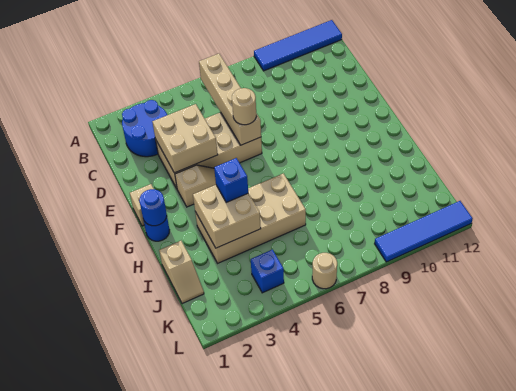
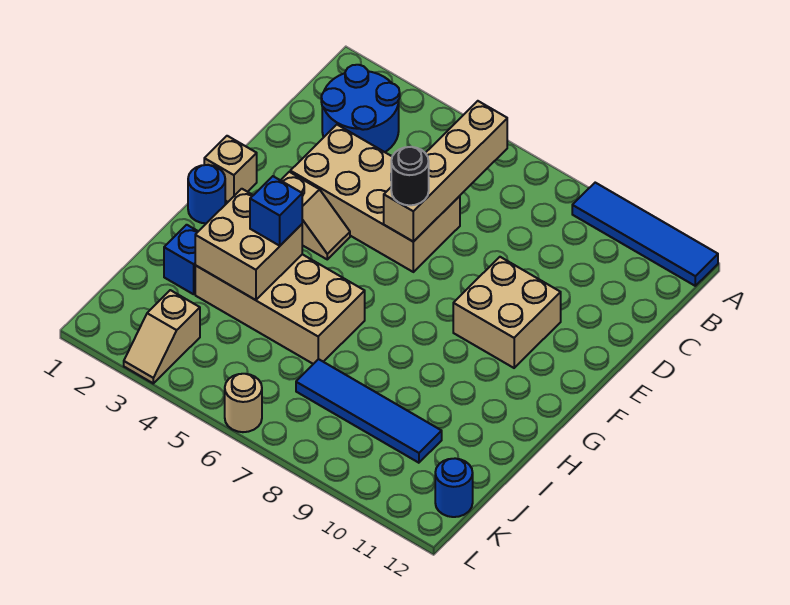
tan brick D3:E4 level 2 -> tan brick E9:F10 level 1
tan round brick E6 level 3 -> black round brick E6 level 3
blue round brick G1 level 2 -> blue round brick K12 level 1
tan slope I1:J1 level 1 top I -> tan slope K3:L3 level 1 top K
blue brick K4 level 1 -> blue brick I2 level 1
blue tile L9:L12 level 1 -> blue tile J7:J10 level 1

